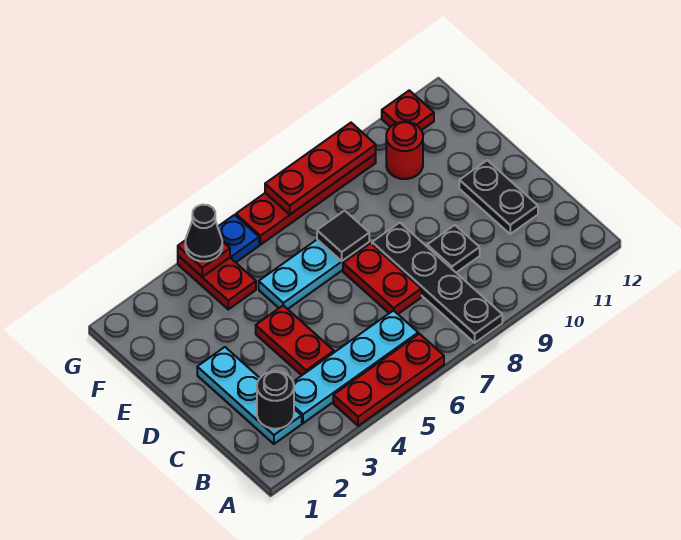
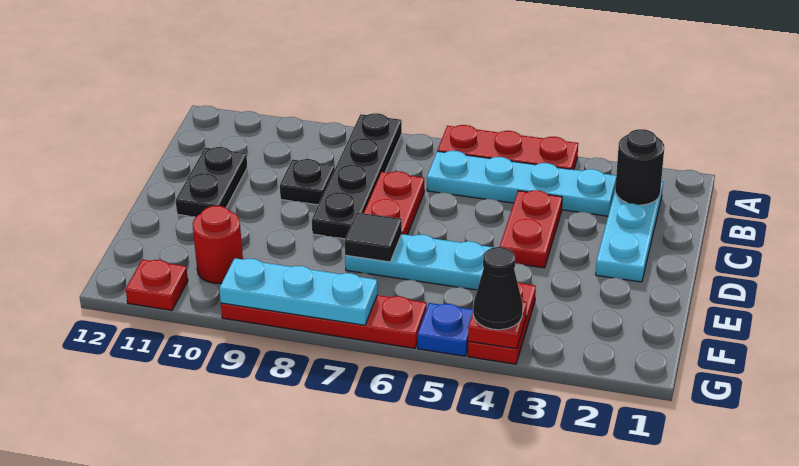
red plate G7:G9 level 2 -> cyan plate G7:G9 level 2

